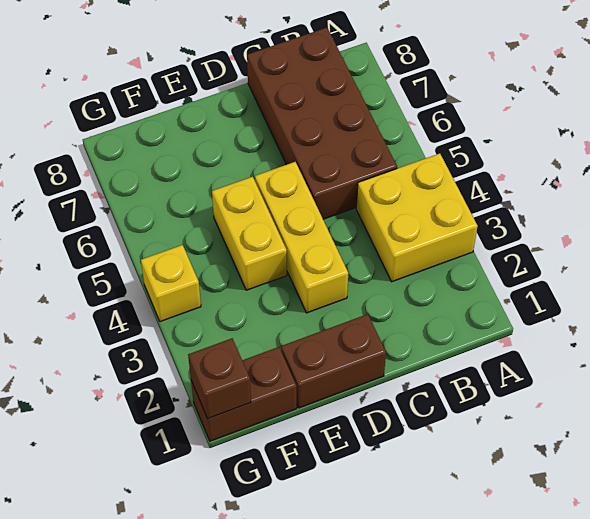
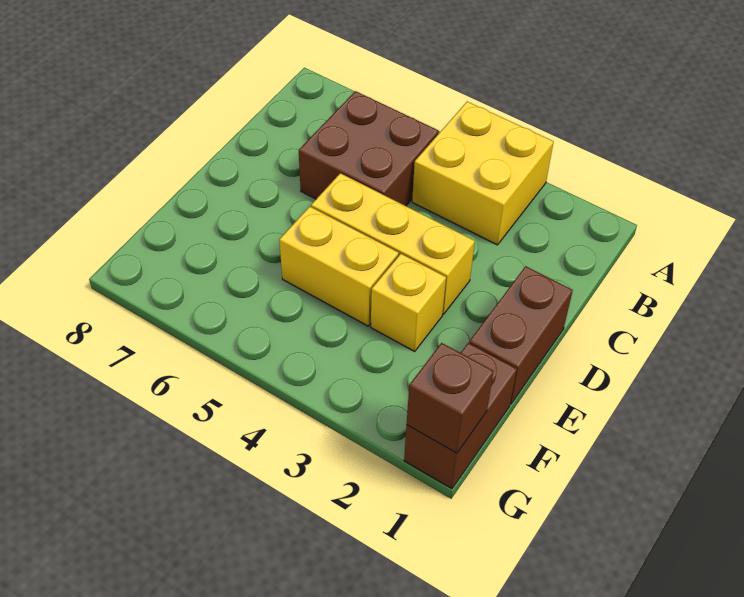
brown brick B5:C8 level 1 -> brown brick B5:C6 level 1
yellow brick G4 level 1 -> yellow brick E3 level 1

